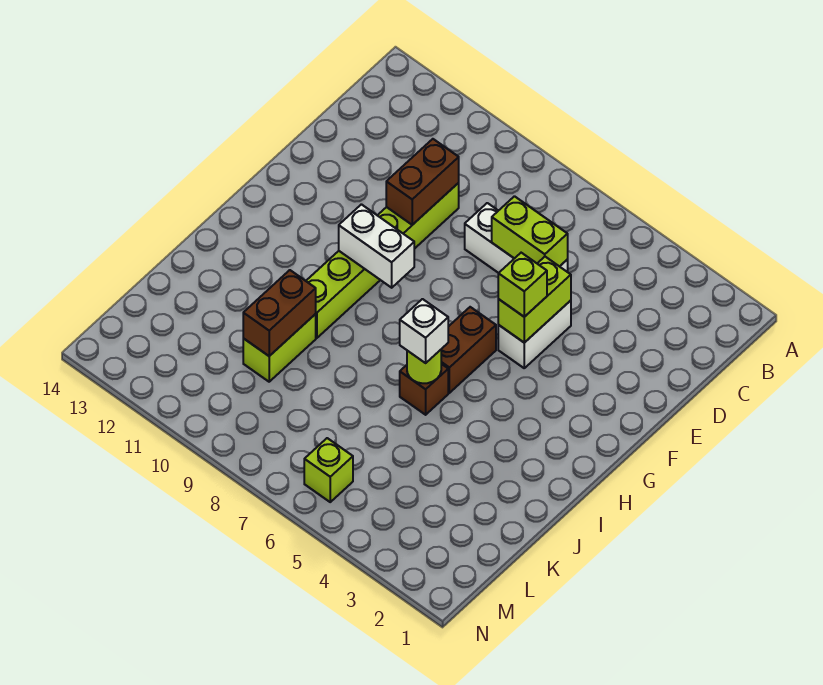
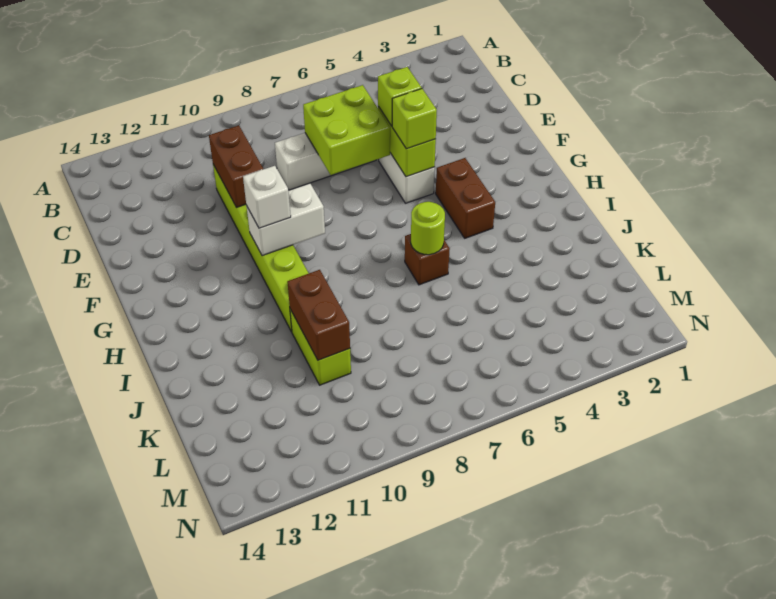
lime brick D6:D7 level 2 -> lime brick D6:E7 level 2
brown brick G6:H6 level 1 -> brown brick G4:H4 level 1
white brick I6 level 3 -> white brick G10 level 3
lime brick M6 level 1 -> lime brick E5 level 3

